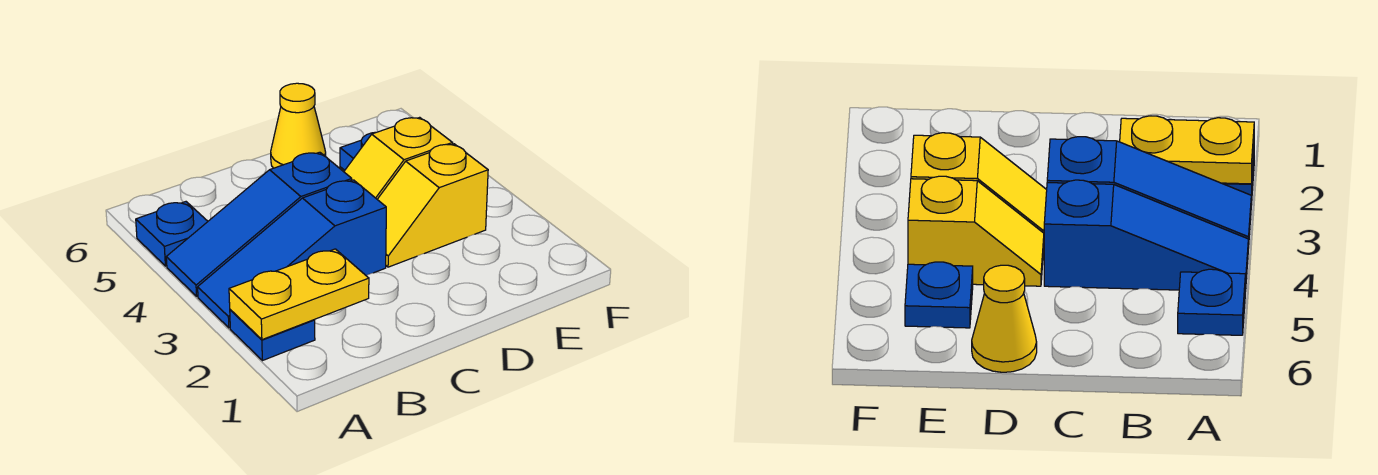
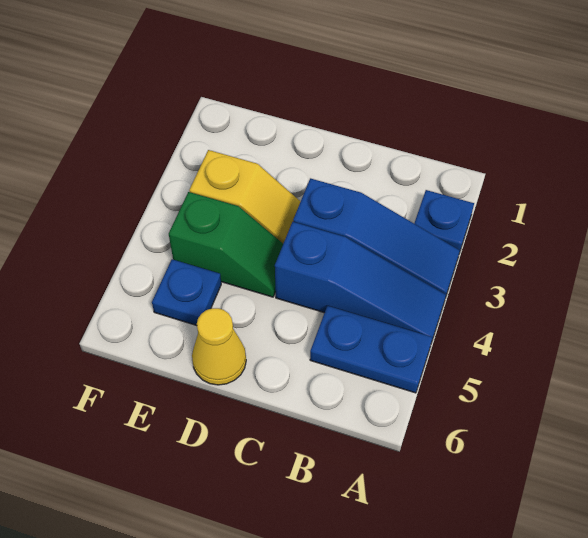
yellow plate A2:B2 level 2 -> none
blue plate A5 level 1 -> blue plate A5:B5 level 1
yellow slope D4:E4 level 1 top E -> green slope D4:E4 level 1 top E

